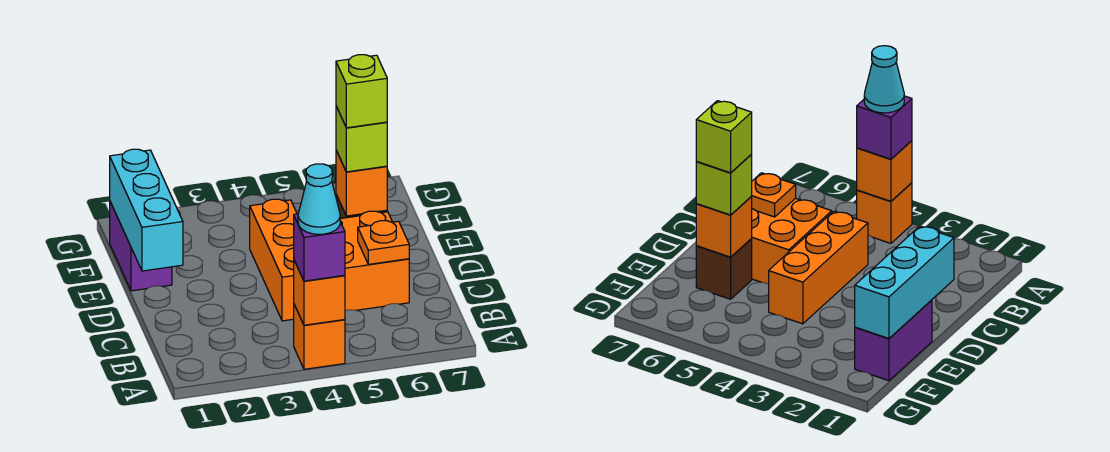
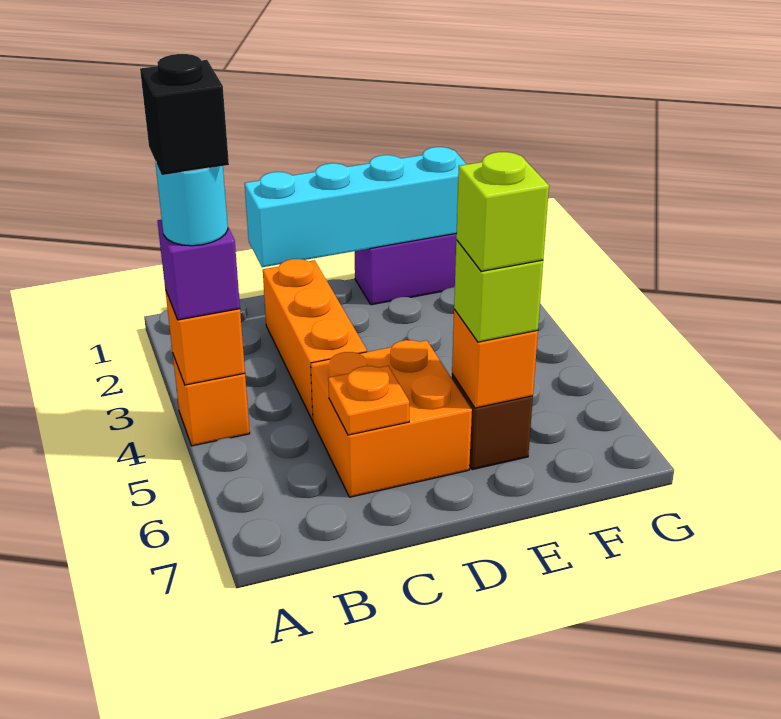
cyan cone A4 level 4 -> cyan round brick A4 level 4
none -> black brick A4 level 5
orange brick C4:E4 level 1 -> orange brick C2:C4 level 1
cyan brick D1:F1 level 2 -> cyan brick C1:F1 level 2

